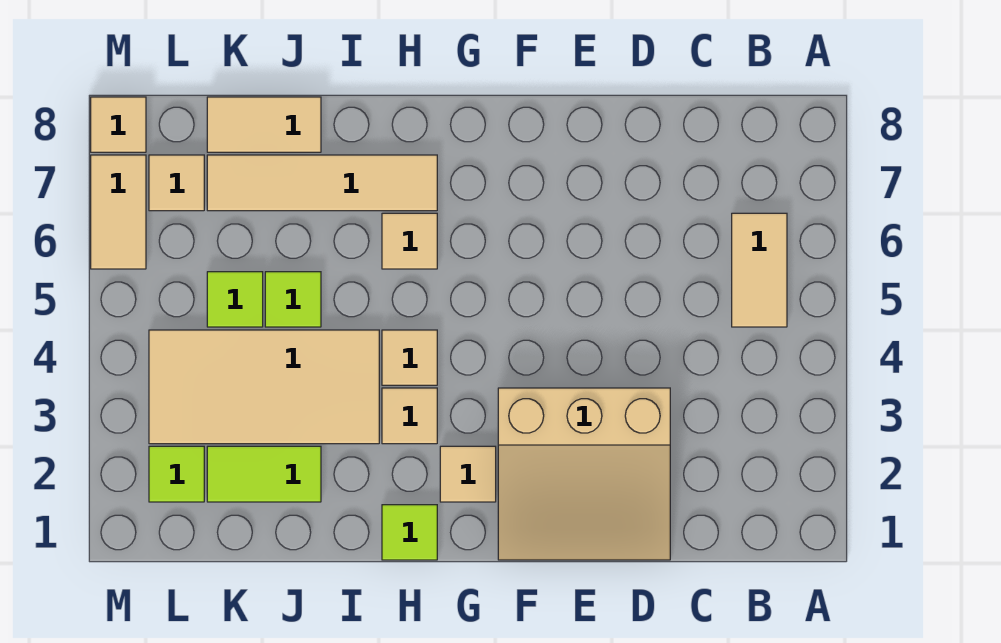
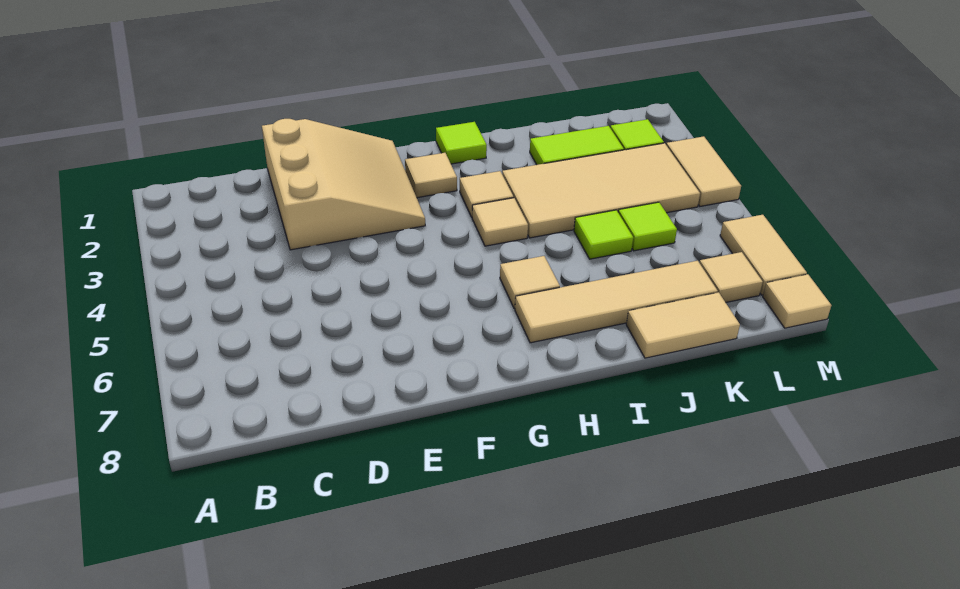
tan tile B5:B6 level 1 -> tan tile M3:M4 level 1
tan slope D1:F3 level 1 top 3 -> tan slope D1:F3 level 1 top D

